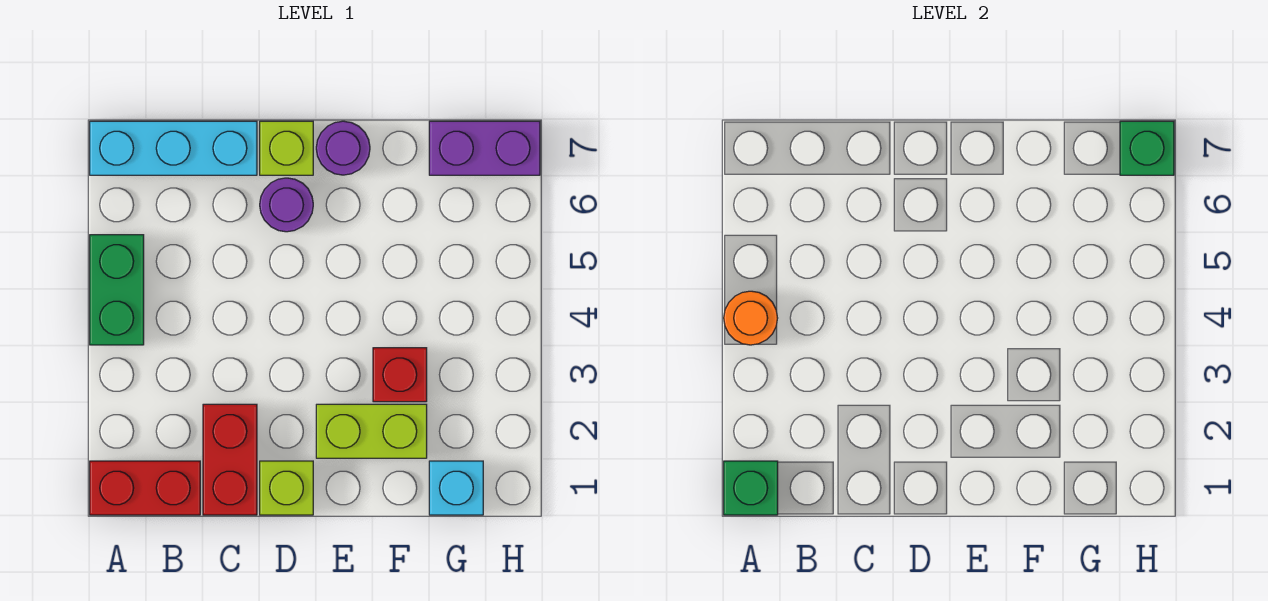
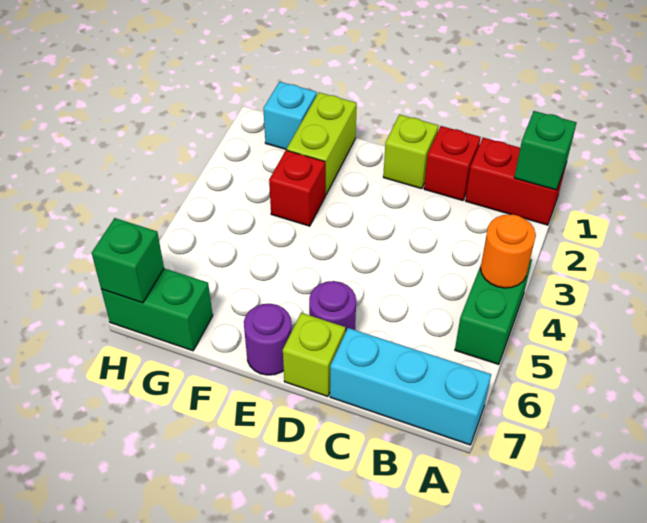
red brick C1:C2 level 1 -> red brick C1 level 1
lime brick E2:F2 level 1 -> lime brick F1:F2 level 1
purple brick G7:H7 level 1 -> green brick G7:H7 level 1

